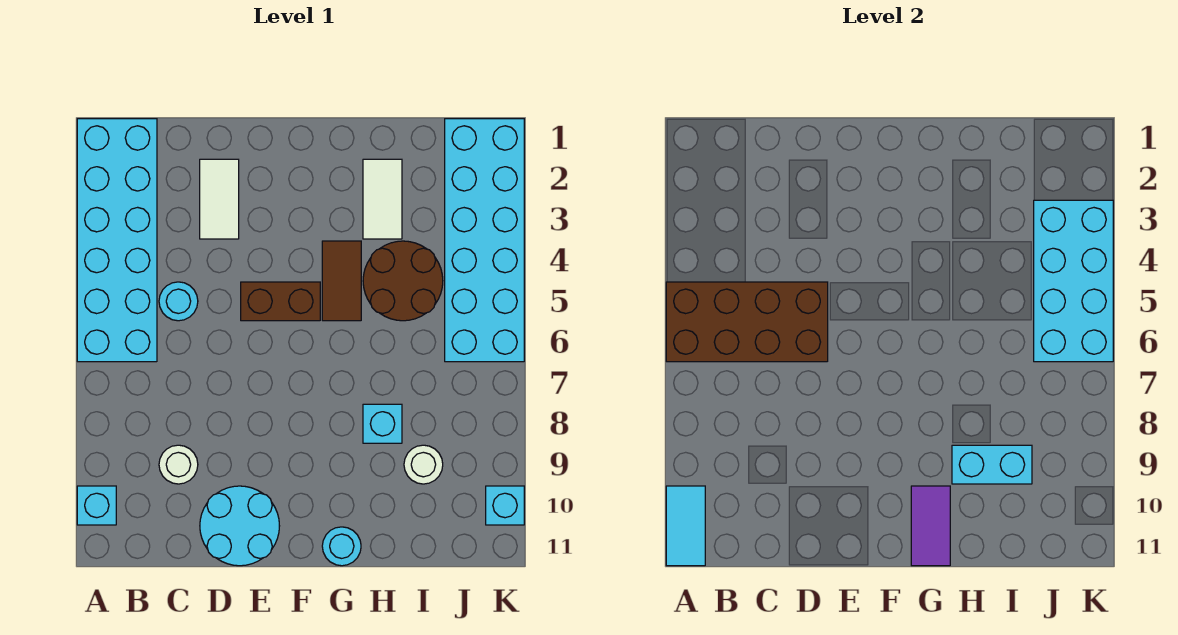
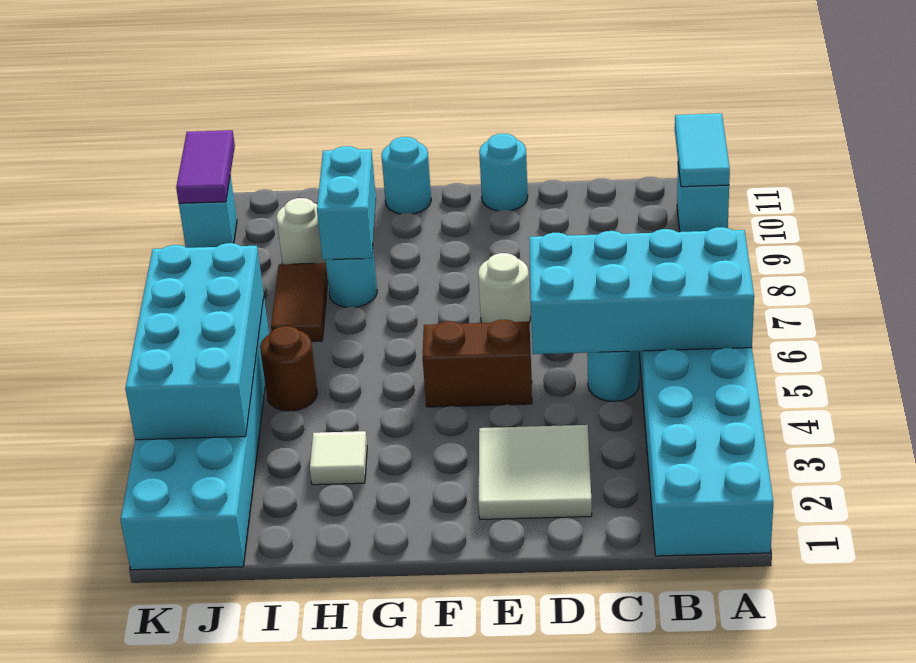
brown brick A5:D6 level 2 -> cyan brick A5:D6 level 2
white round brick C9 level 1 -> white round brick E7 level 1
white tile D2:D3 level 1 -> white tile D2:E3 level 1
cyan round brick D10:E11 level 1 -> cyan round brick E11 level 1
brown tile G4:G5 level 1 -> brown tile I7:I8 level 1
purple tile G10:G11 level 2 -> purple tile K10:K11 level 2
white tile H2:H3 level 1 -> white tile H3 level 1
brown round brick H4:I5 level 1 -> brown round brick I5 level 1
cyan brick H8 level 1 -> cyan round brick H8 level 1
cyan brick H9:I9 level 2 -> cyan brick H8:H9 level 2

